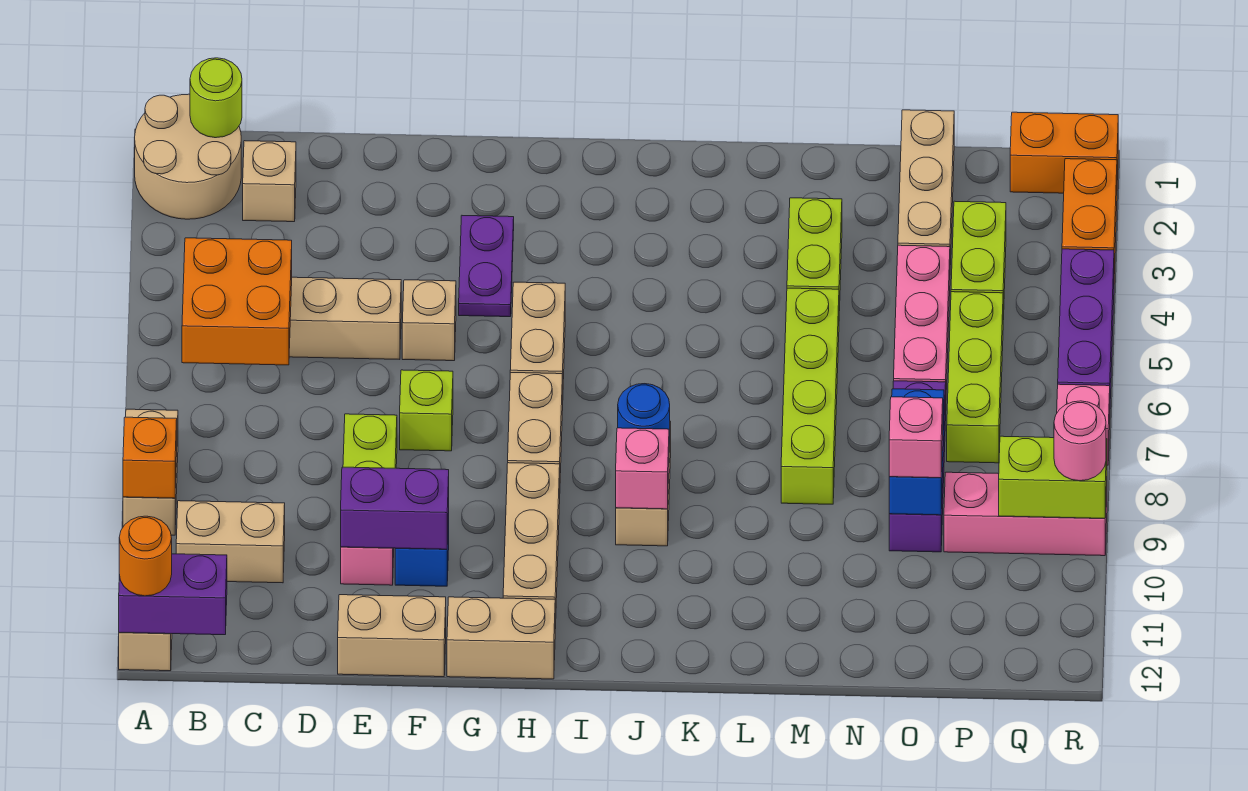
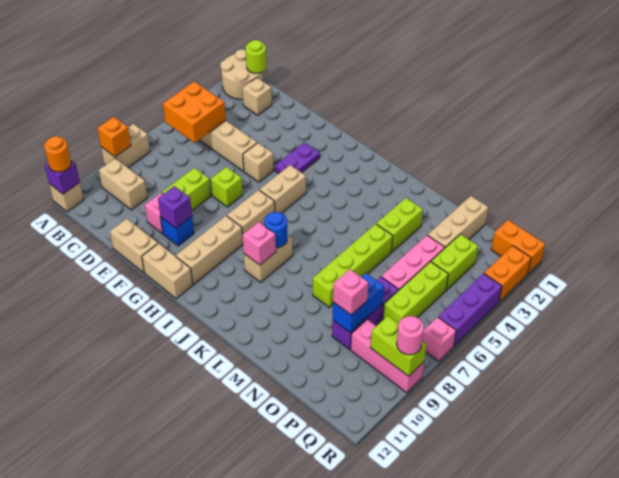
purple brick A12:B12 level 2 -> purple brick A12 level 2
purple brick E10:F10 level 2 -> purple brick F10 level 2

